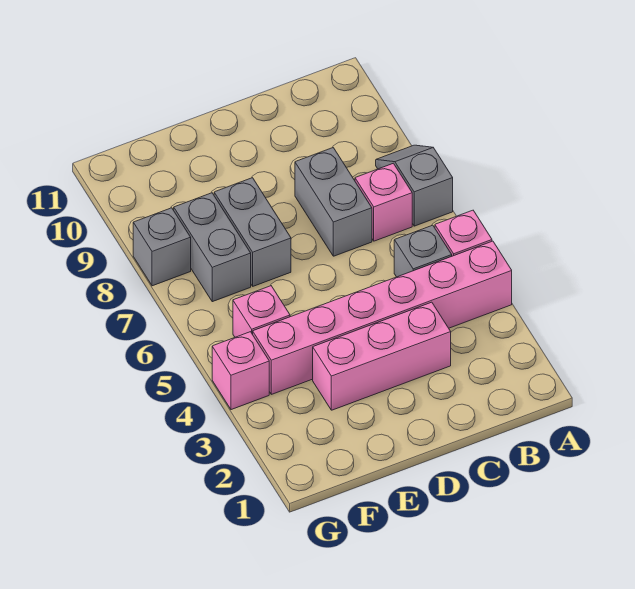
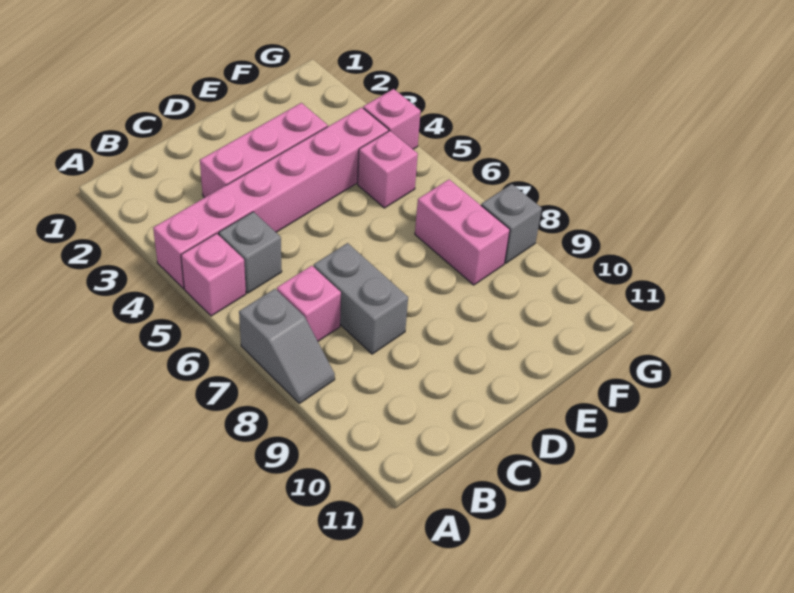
grey brick E7:E8 level 1 -> none
grey brick F7:F8 level 1 -> pink brick F7:F8 level 1

